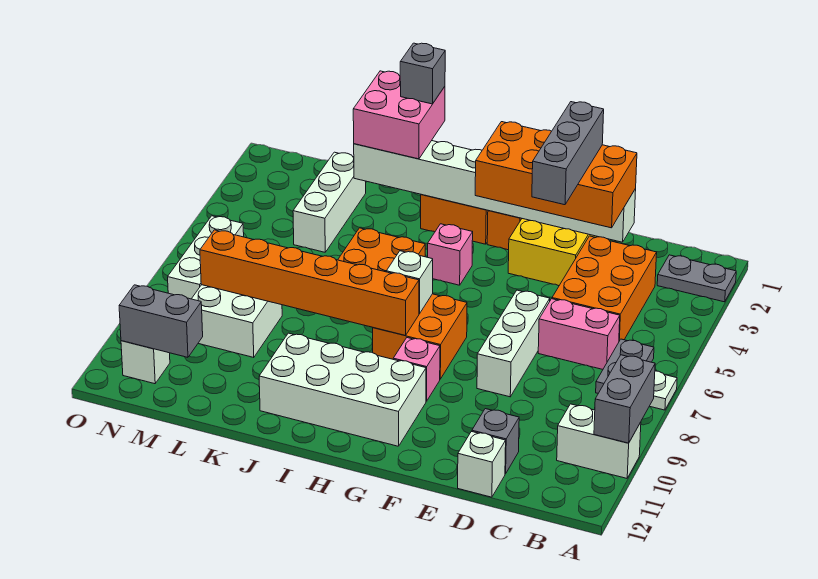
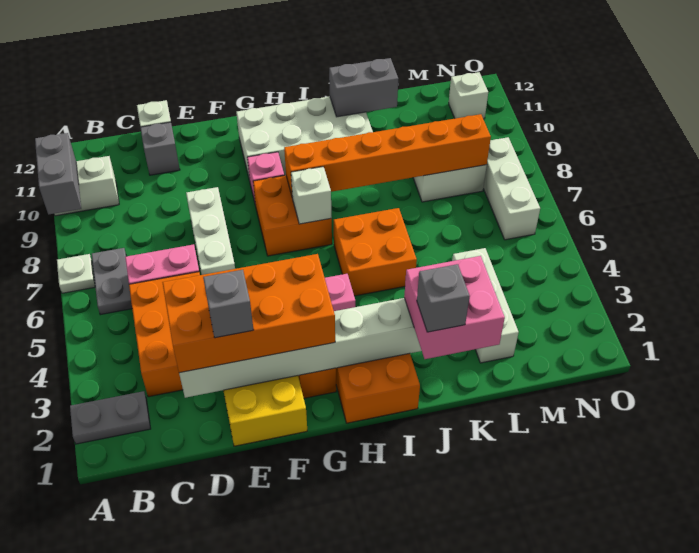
grey brick E2:E4 level 4 -> grey brick E2 level 4
grey brick M11:N11 level 2 -> grey brick J11:K11 level 2

